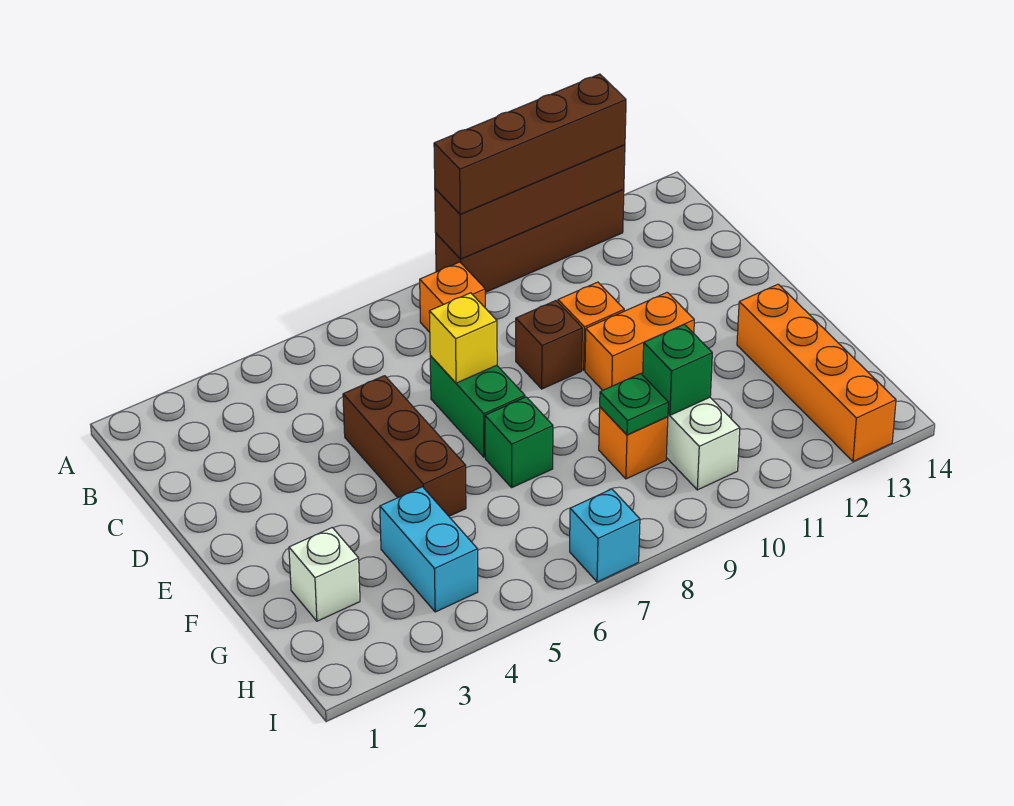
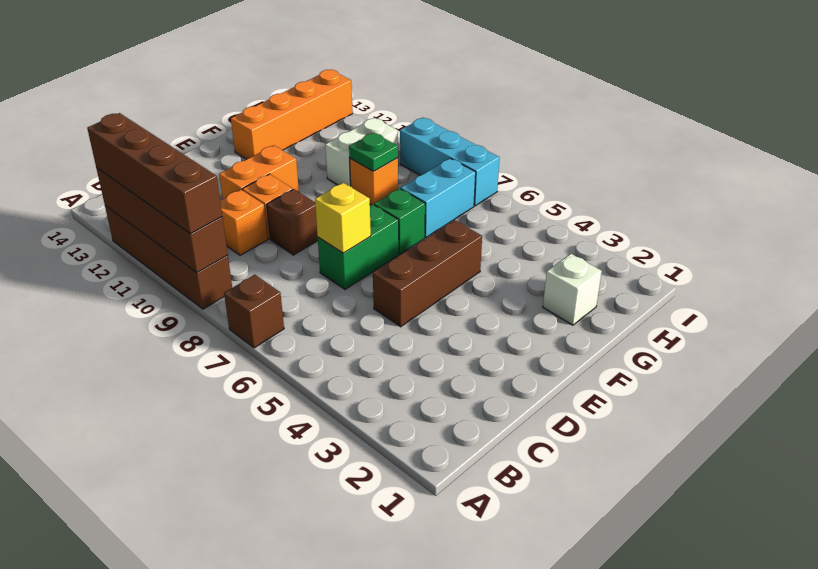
none -> brown brick A7 level 1
orange brick B8 level 1 -> orange brick C10 level 1
orange brick E10:E11 level 1 -> orange brick D11:E11 level 1
cyan brick G4:H4 level 1 -> cyan brick G7:H7 level 1
green brick G10 level 2 -> none
cyan brick I7 level 1 -> cyan brick I7:I9 level 1

